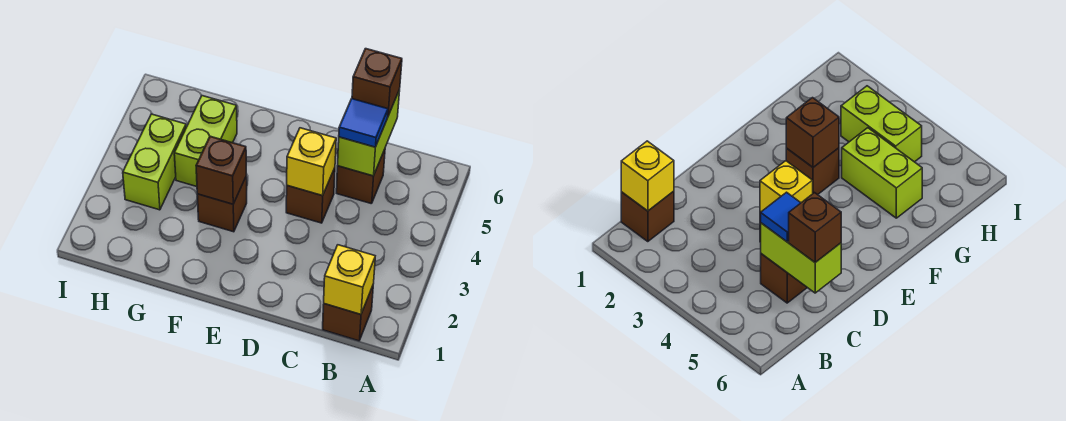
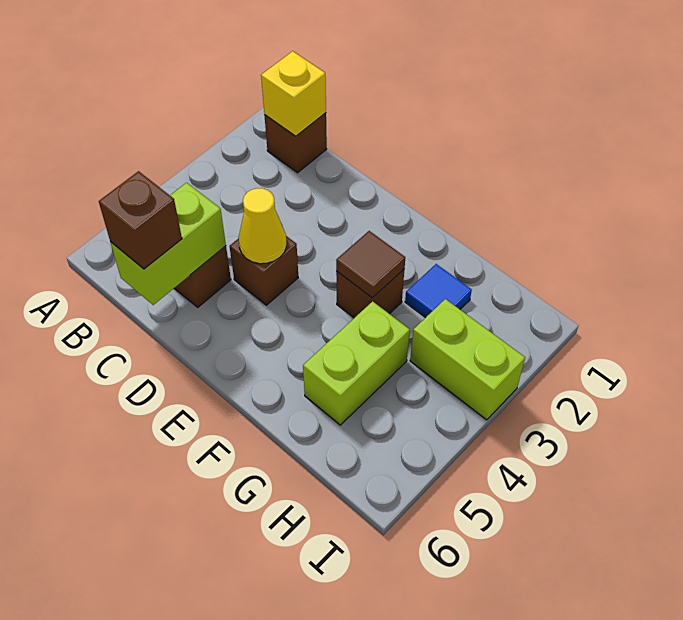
blue tile C5 level 3 -> blue tile G2 level 1
yellow brick D4 level 2 -> yellow cone D4 level 2
brown brick F3 level 2 -> brown tile F3 level 2
lime brick H3:H4 level 1 -> lime brick H3:I3 level 1

